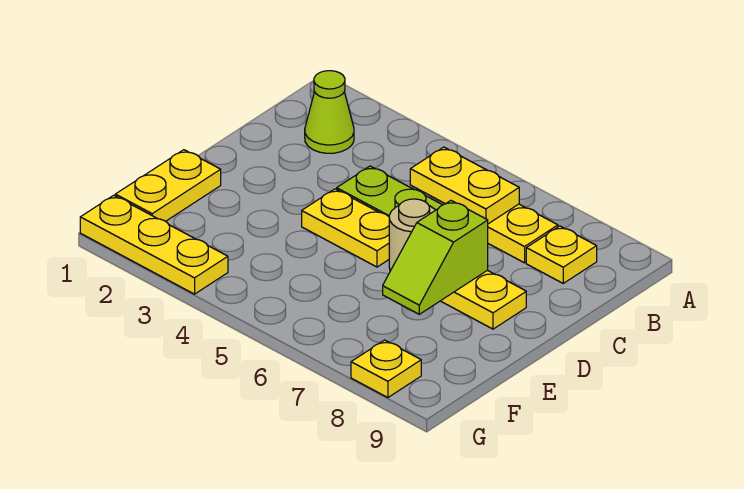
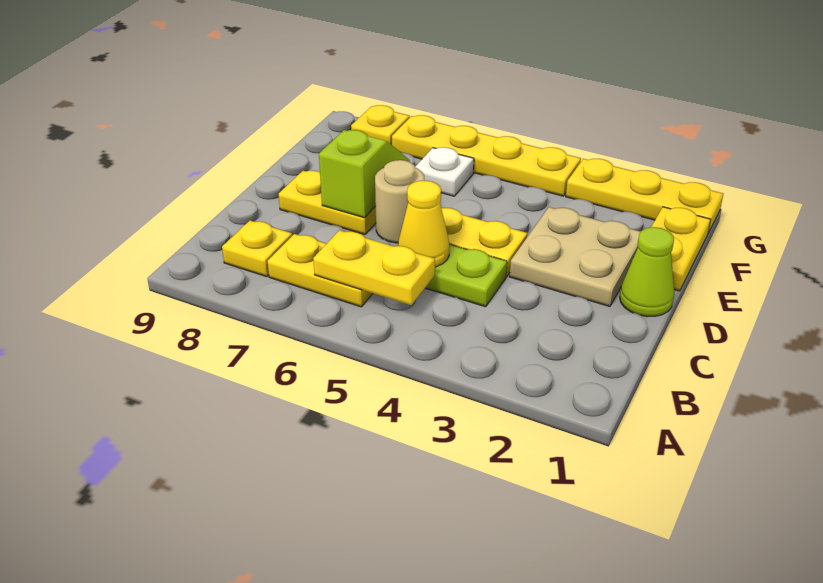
lime cone B2 level 1 -> lime cone D1 level 1
none -> yellow cone C5 level 2
none -> tan plate D2:E3 level 1
none -> white plate F6 level 1
none -> yellow plate G4:G7 level 1

